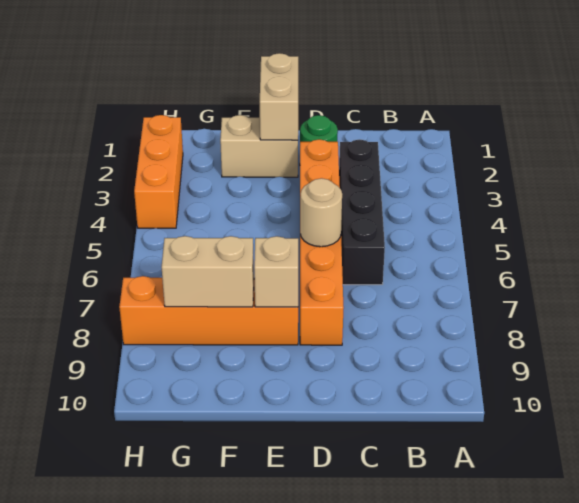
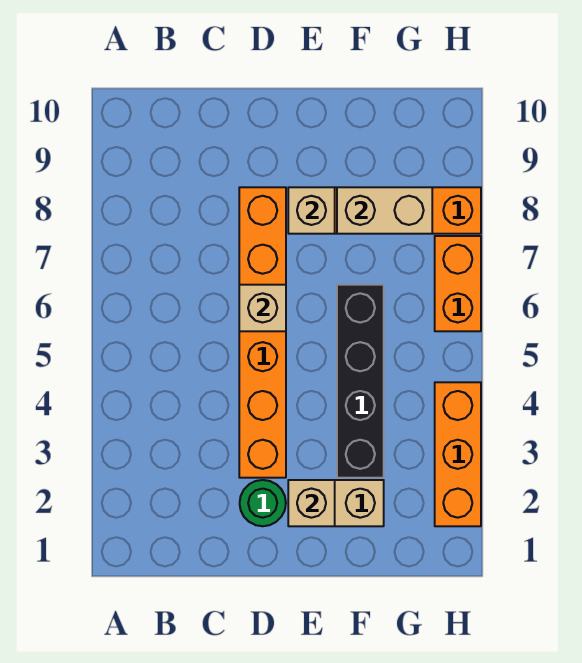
black brick C3:C6 level 1 -> black brick F3:F6 level 1
tan round brick D6 level 2 -> tan brick D6 level 2
tan brick E1:E2 level 2 -> tan brick E2 level 2
none -> orange brick H6:H7 level 1

